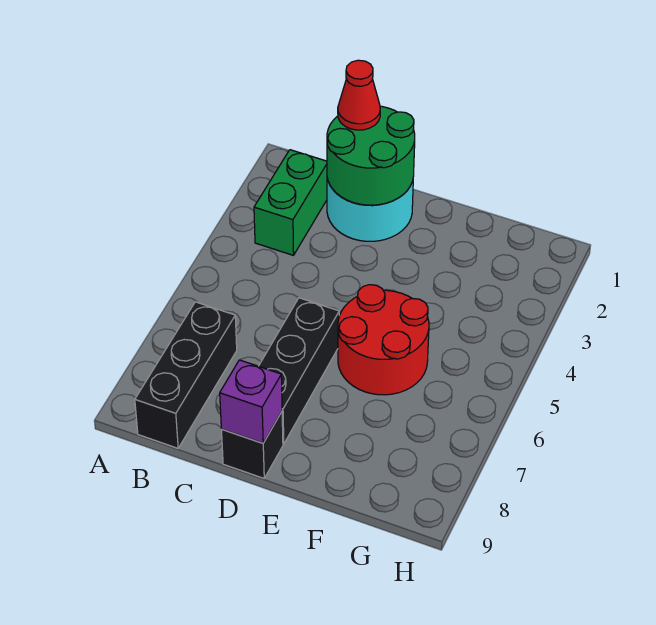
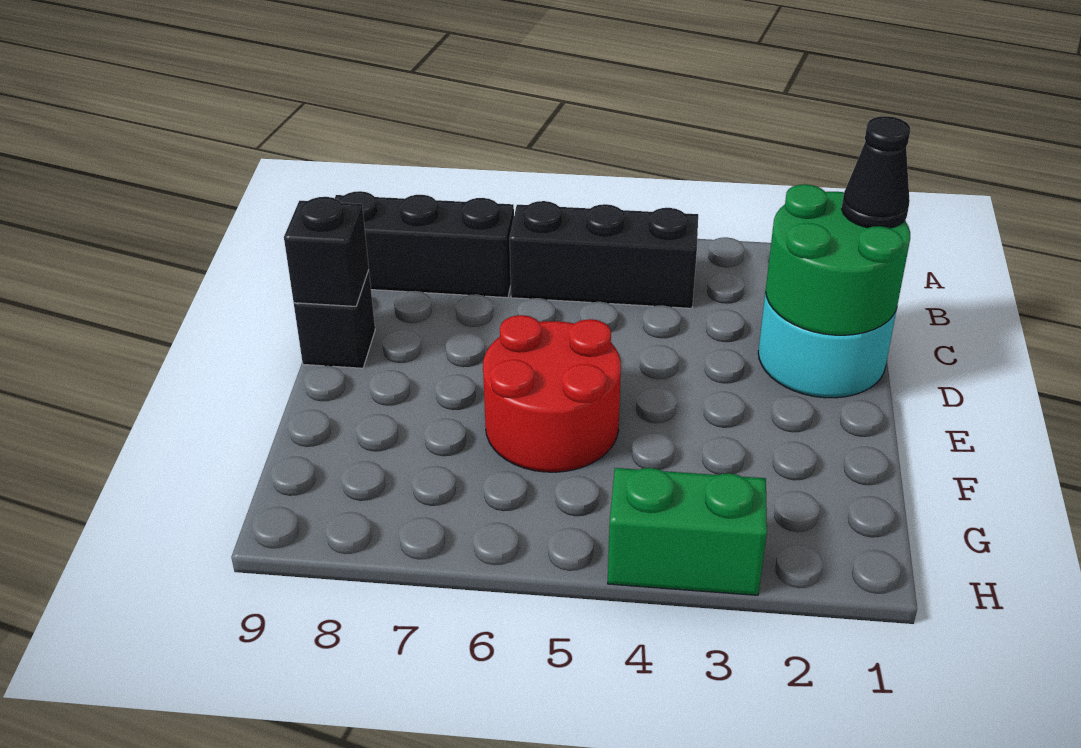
green brick B2:B3 level 1 -> green brick H3:H4 level 1
red cone C1 level 3 -> black cone C1 level 3
black brick D6:D8 level 1 -> black brick B4:B6 level 1
purple brick D9 level 2 -> black brick D9 level 2

